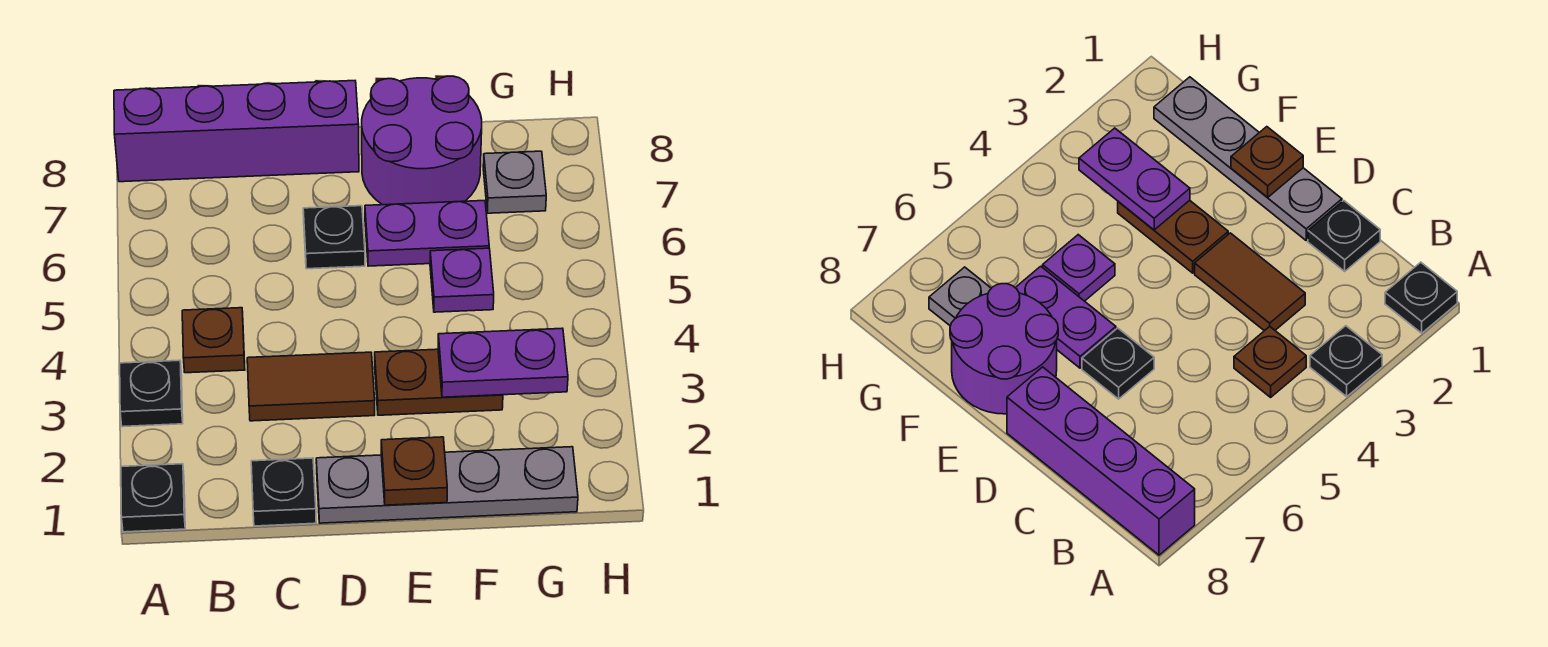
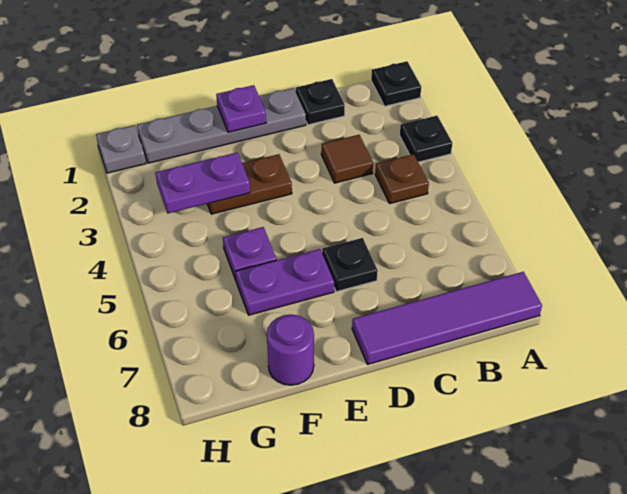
purple brick A8:D8 level 1 -> purple tile A8:D8 level 1
brown tile C3:D3 level 1 -> brown tile C3 level 1
brown plate E1 level 2 -> purple plate E1 level 2
purple round brick E7:F8 level 1 -> purple round brick F8 level 1
grey plate G7 level 1 -> grey plate H1 level 1

